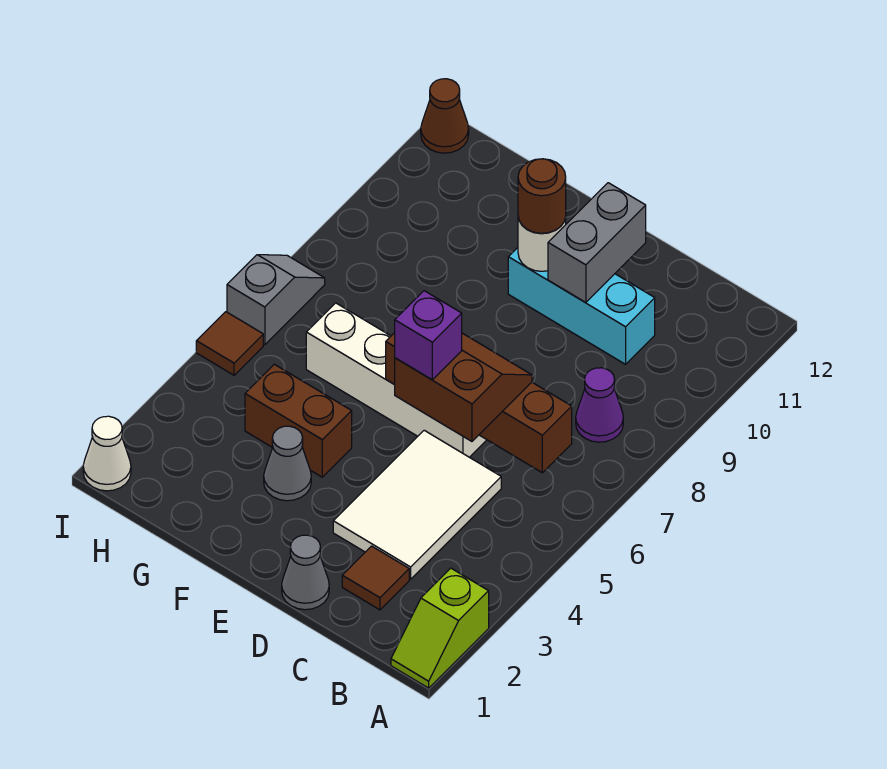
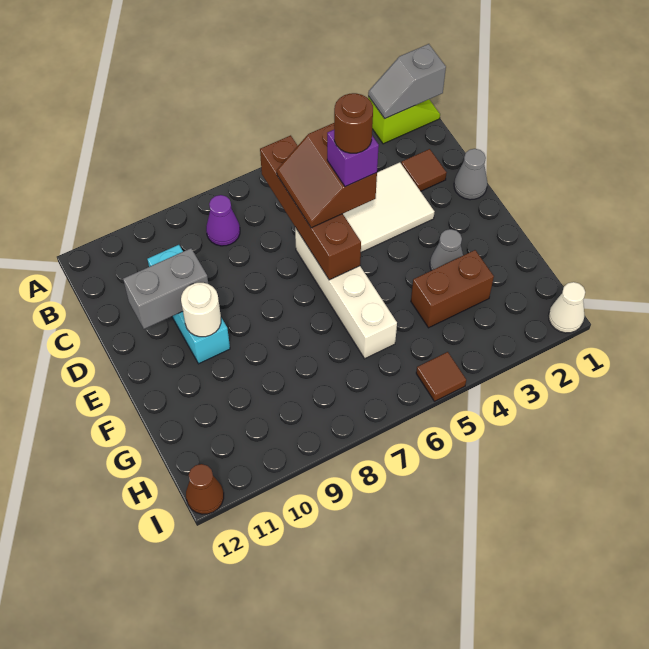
brown round brick E10 level 3 -> brown round brick D5 level 5
brown brick F4:G4 level 1 -> brown brick G3:G4 level 1
grey slope I6:I7 level 1 top 6 -> grey slope A1:A2 level 2 top 1

